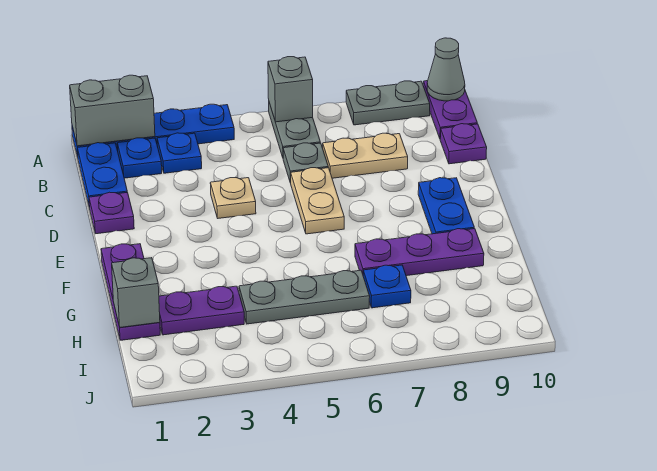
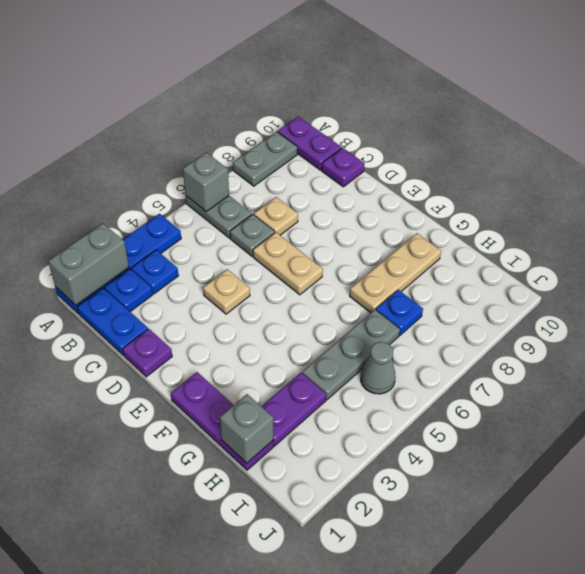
grey cone A10 level 2 -> grey cone I5 level 1
tan plate C7:C8 level 1 -> tan plate C7 level 1
blue plate E9:F9 level 1 -> none
purple plate G7:G9 level 1 -> tan plate G7:G9 level 1

